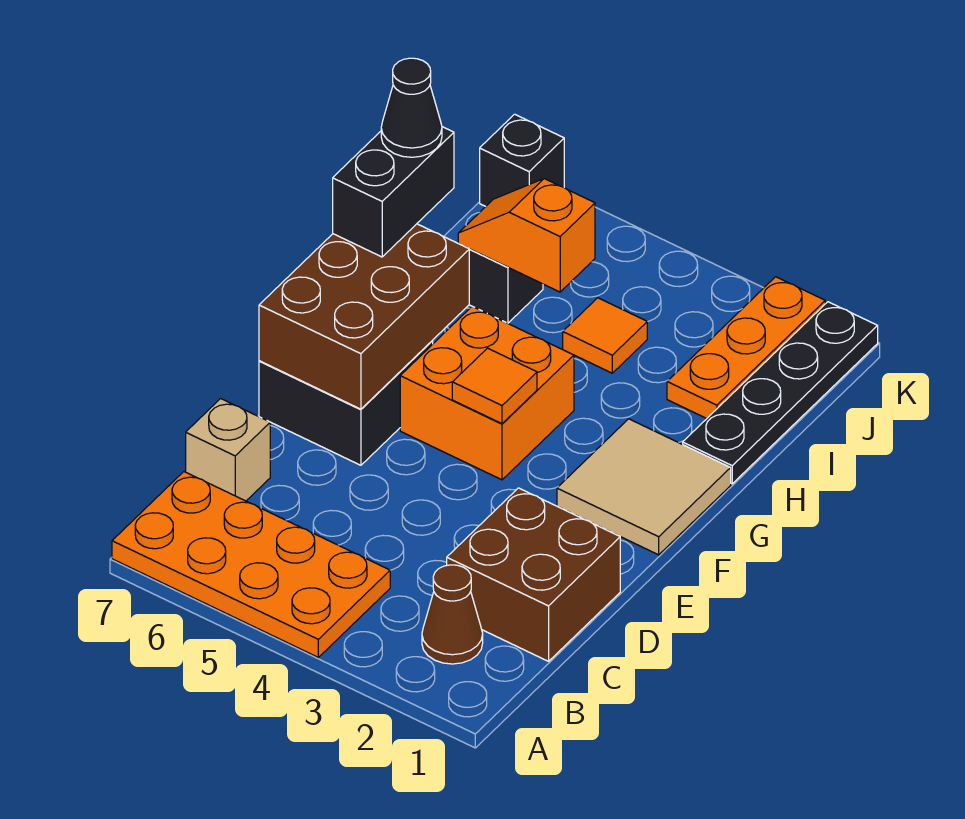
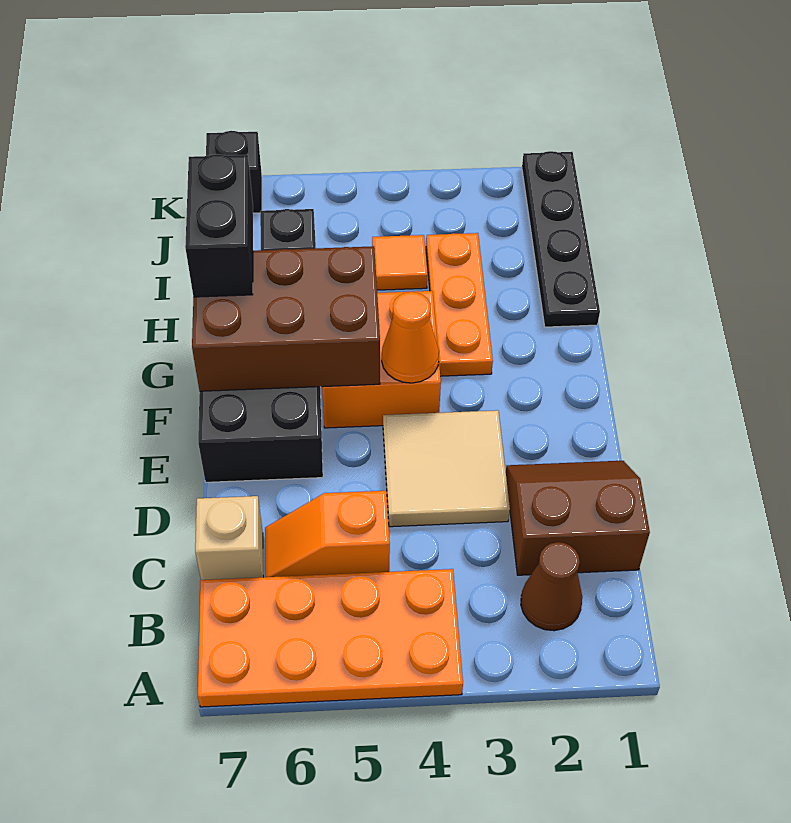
brown brick C1:D2 level 1 -> brown slope C1:D2 level 1 top C
brown brick E6:G7 level 2 -> brown brick F5:G7 level 2
tan tile F1:G2 level 1 -> tan tile D3:E4 level 1
orange tile F4 level 2 -> orange cone F4 level 2
black cone H7 level 4 -> none
orange plate I2:K2 level 1 -> orange plate G3:I3 level 1
orange slope I5:I6 level 2 top 5 -> orange slope C5:C6 level 1 top 5

